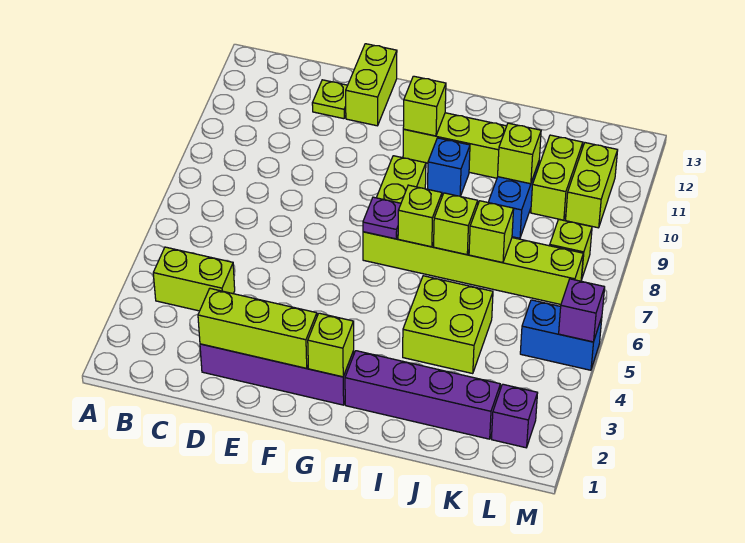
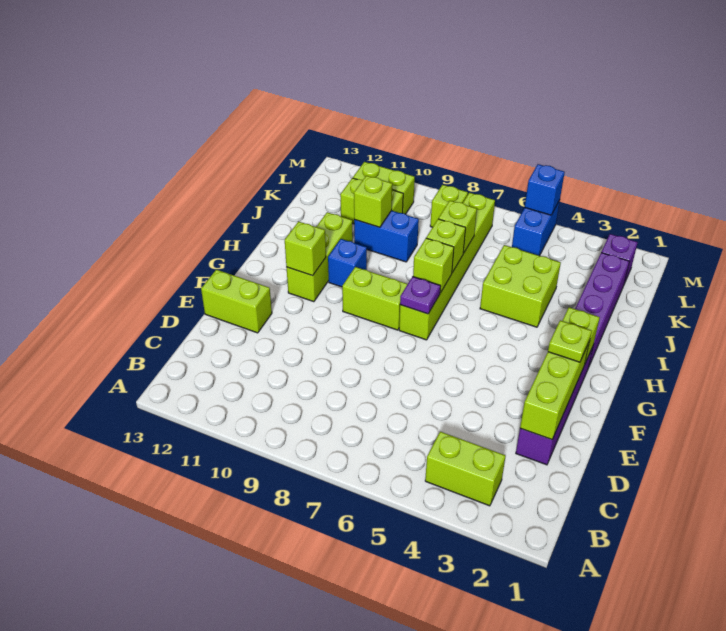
lime brick B4:C4 level 1 -> lime brick B3:B4 level 1
lime plate D12 level 1 -> lime plate F2 level 3
purple brick M5 level 2 -> blue brick M5 level 2

